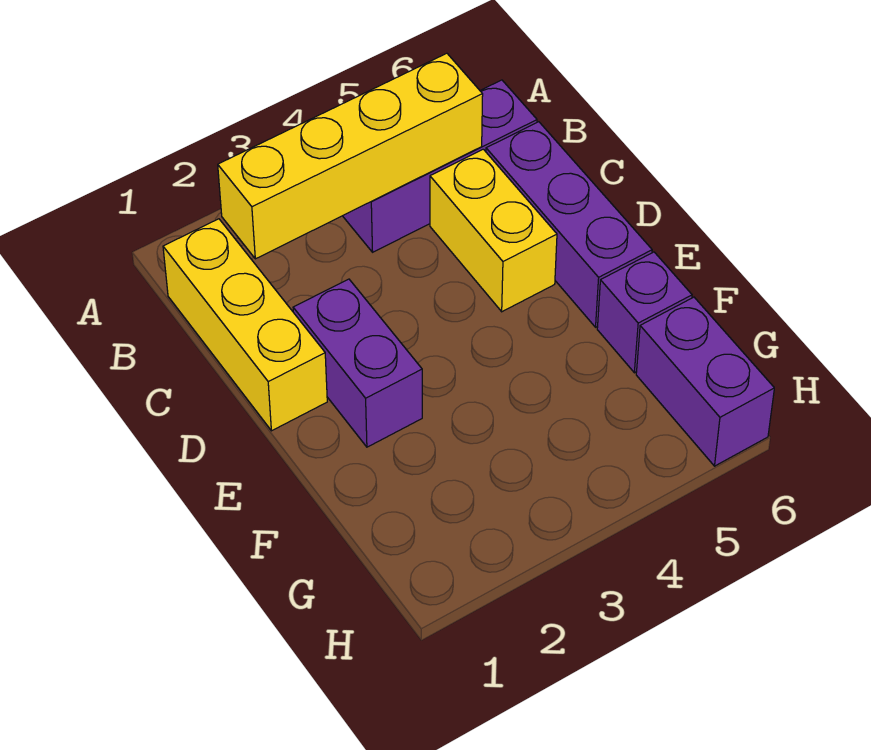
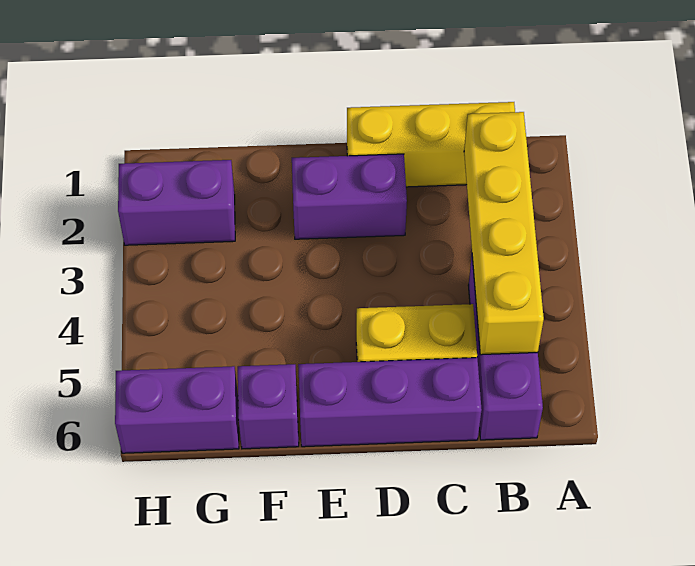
none -> purple brick G2:H2 level 1

